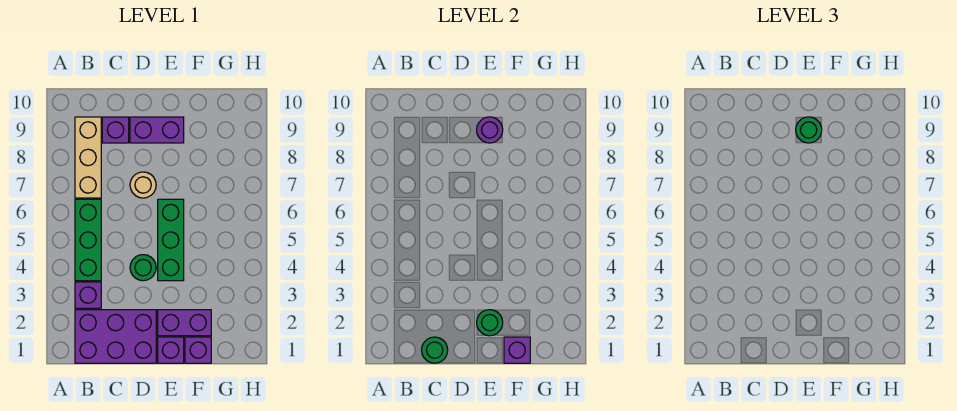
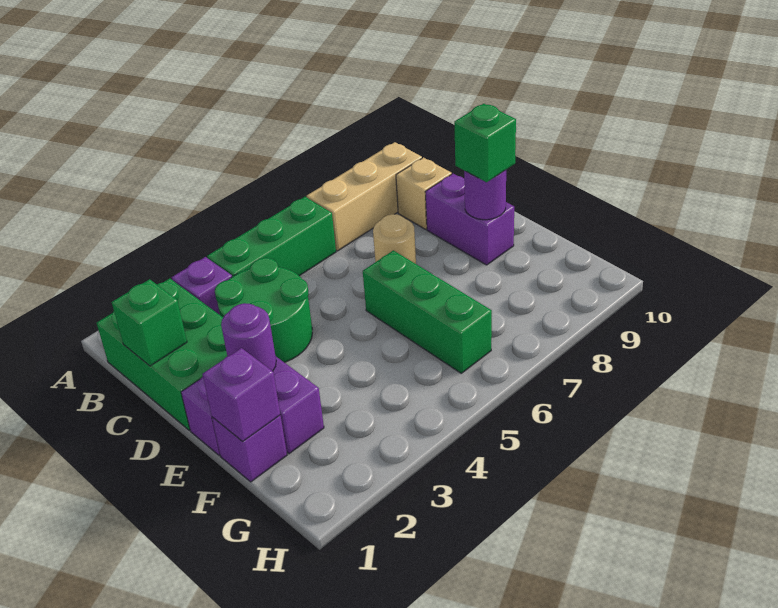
purple brick B1:D2 level 1 -> green brick B1:D2 level 1
green round brick C1 level 2 -> green brick C1 level 2
purple brick C9 level 1 -> tan brick C9 level 1
green round brick D4 level 1 -> green round brick C3:D4 level 1
green round brick E2 level 2 -> purple round brick E2 level 2
green brick E4:E6 level 1 -> green brick E6:G6 level 1
green round brick E9 level 3 -> green brick E9 level 3

